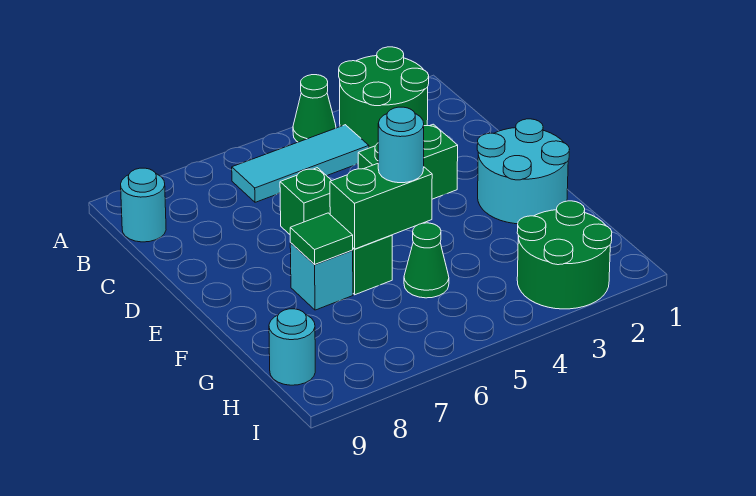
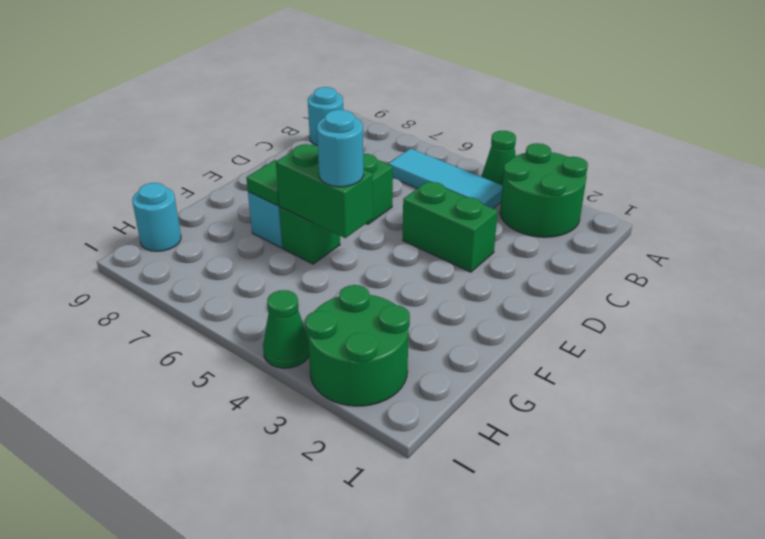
cyan round brick E1:F2 level 1 -> none
green cone G5 level 1 -> green cone I4 level 1

